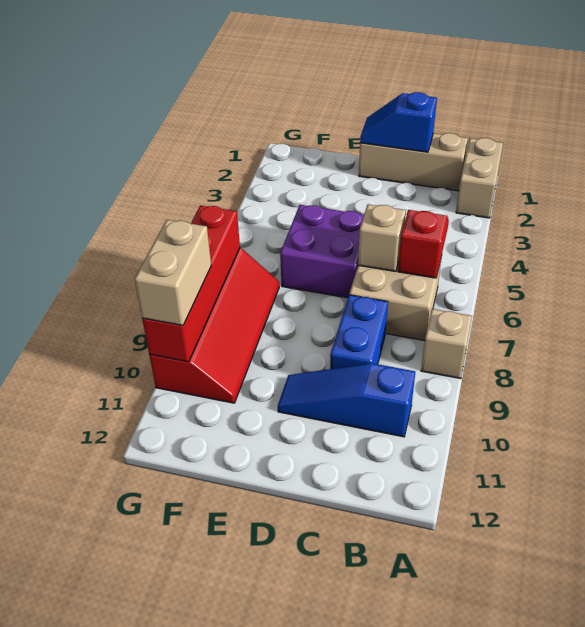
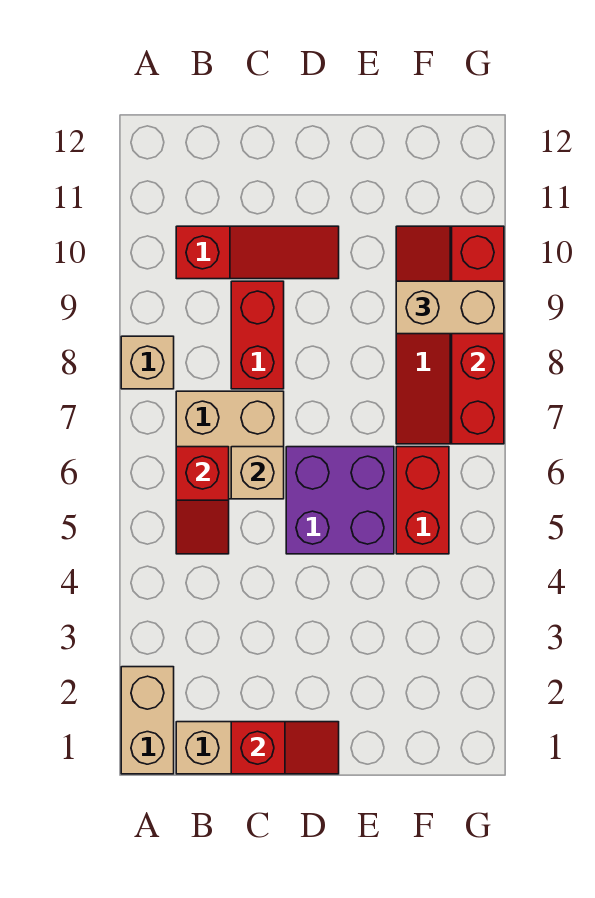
blue slope B10:D10 level 1 top B -> red slope B10:D10 level 1 top B
blue slope C1:D1 level 2 top C -> red slope C1:D1 level 2 top C
blue brick C8:C9 level 1 -> red brick C8:C9 level 1
none -> red brick F5:F6 level 1
tan brick G9:G10 level 3 -> tan brick F9:G9 level 3

